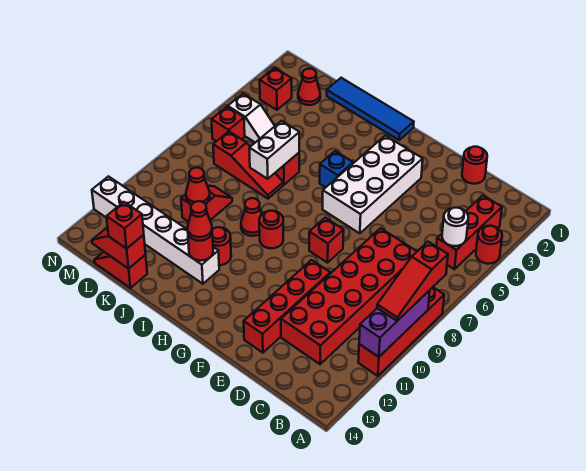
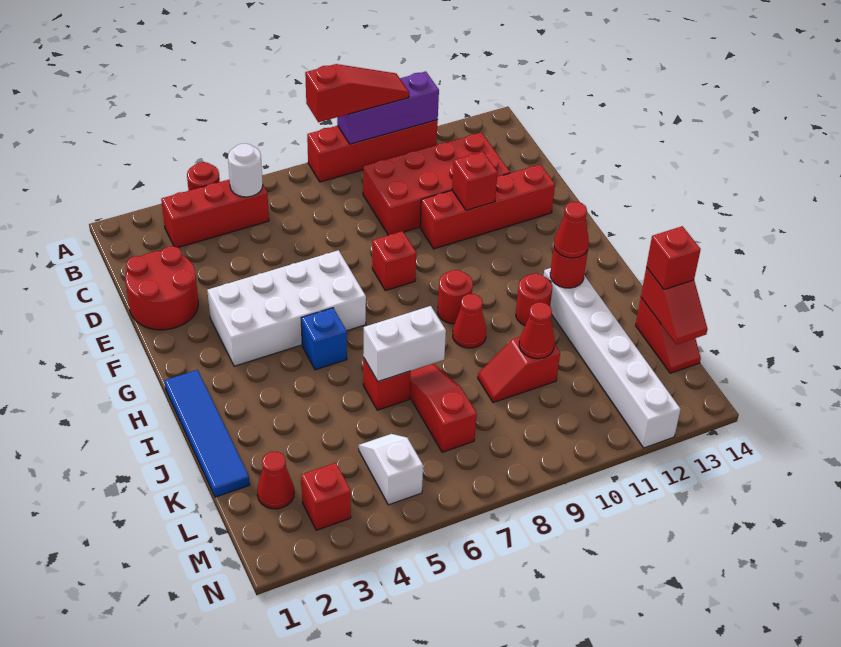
red brick C7:D12 level 1 -> red brick C9:D12 level 1
red round brick D1 level 1 -> red round brick D1:E2 level 1
red brick M6 level 1 -> red brick E11 level 2

